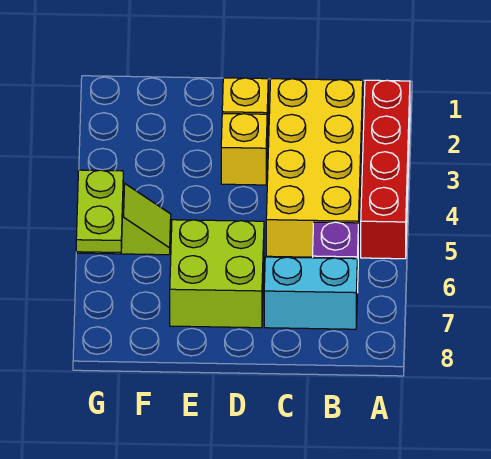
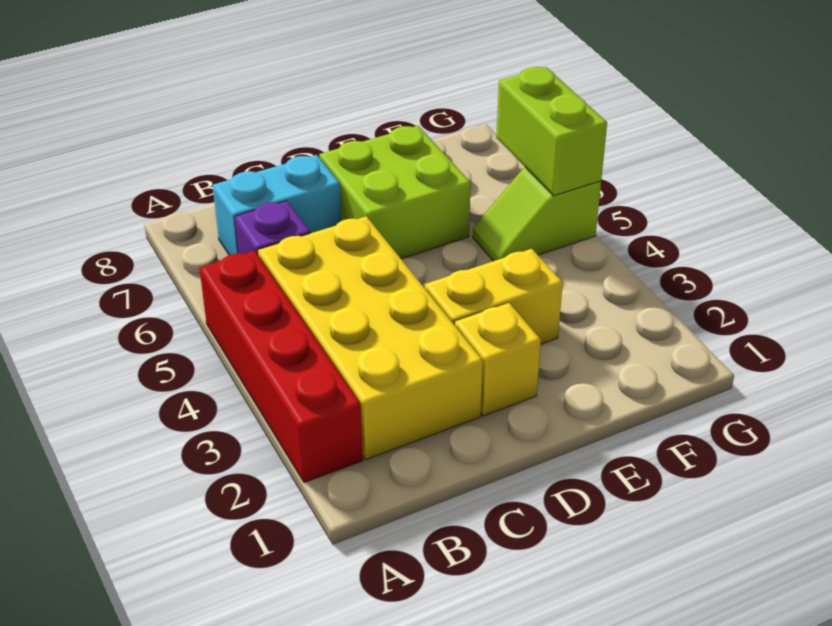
yellow brick D3 level 1 -> yellow brick D3:E3 level 1
lime plate G5:G6 level 2 -> lime brick G5:G6 level 2

